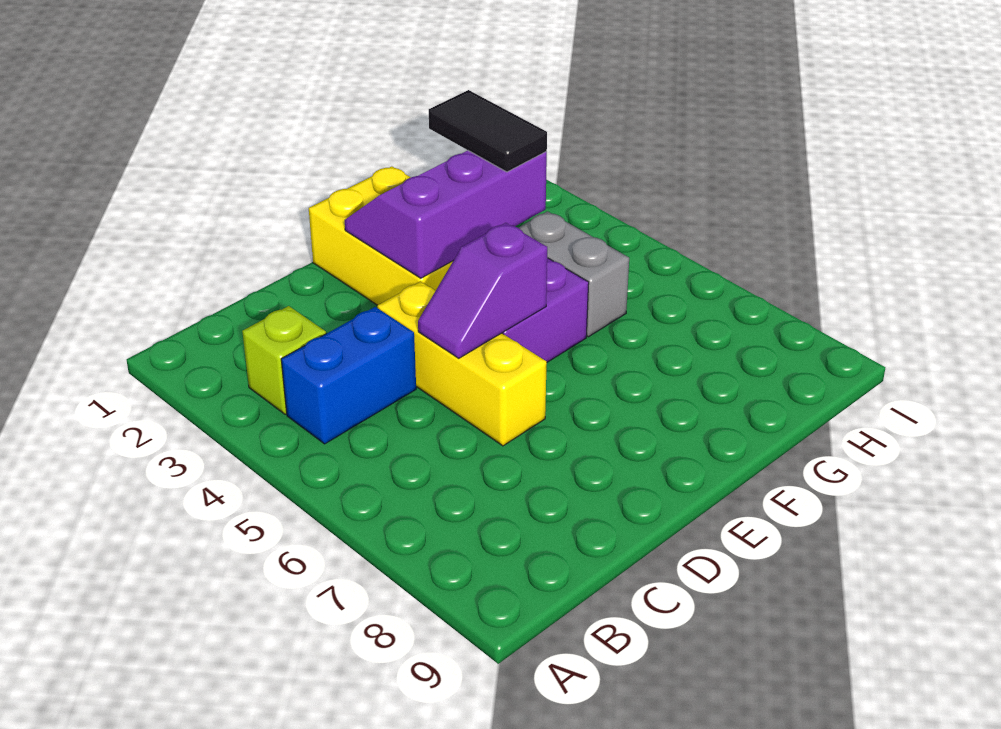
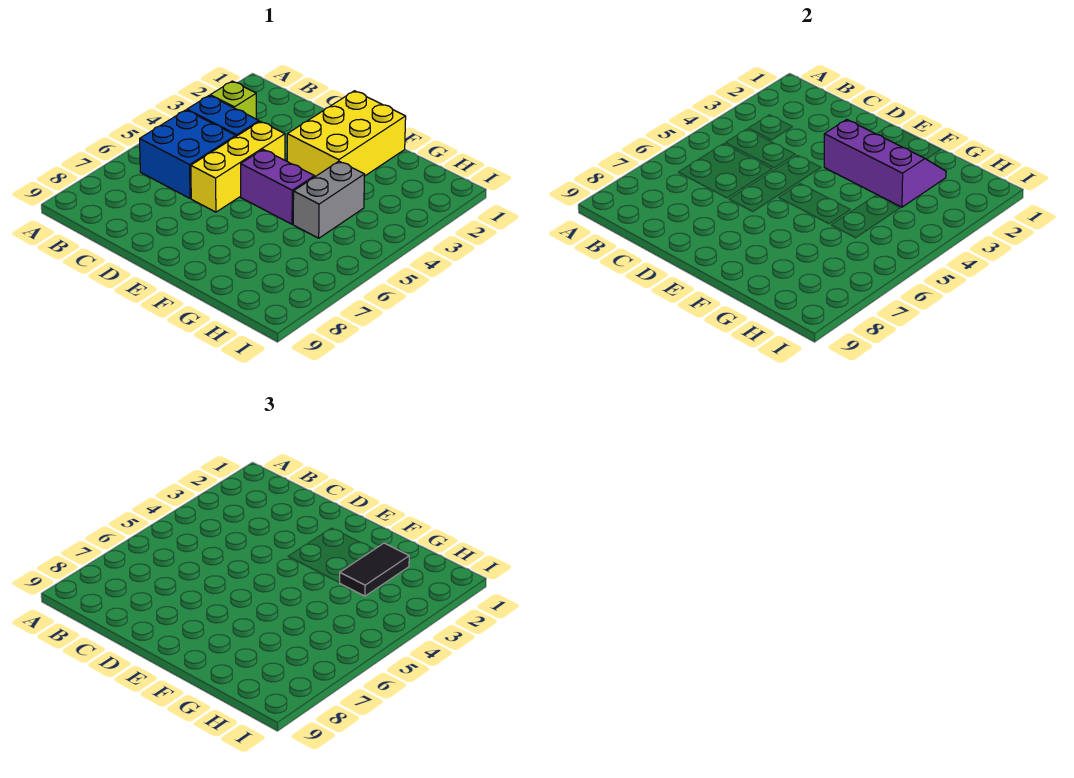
none -> blue brick B5:C6 level 1
purple slope D5:E5 level 2 top E -> none

